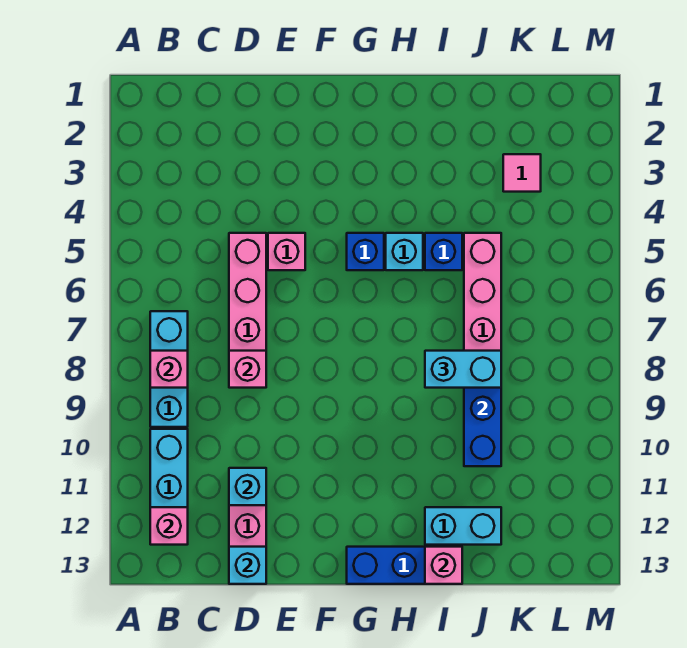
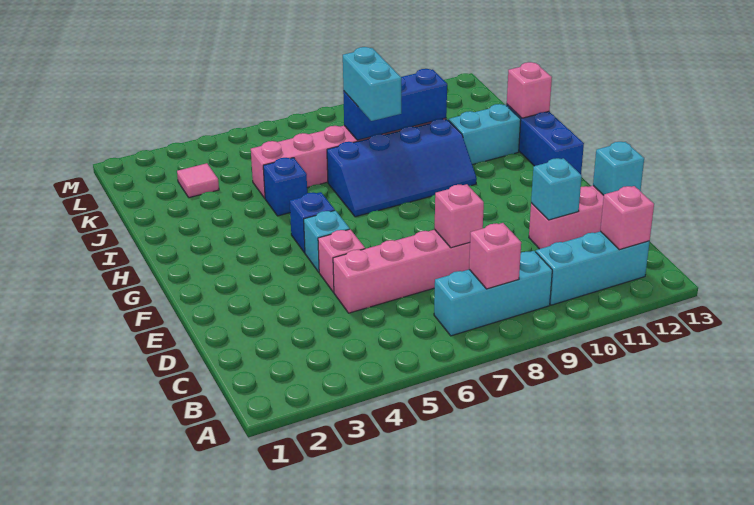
cyan brick H5 level 1 -> cyan brick F5 level 1
none -> blue slope H7:I10 level 1 top I
cyan brick I12:J12 level 1 -> cyan brick I11:I12 level 1

